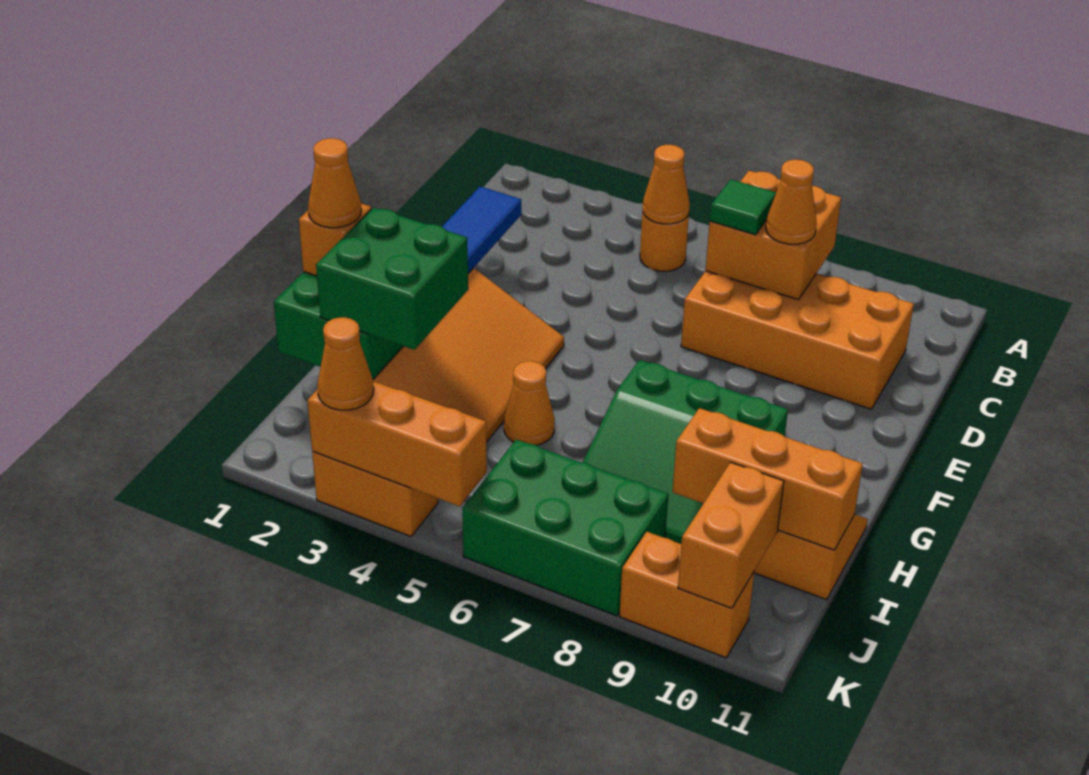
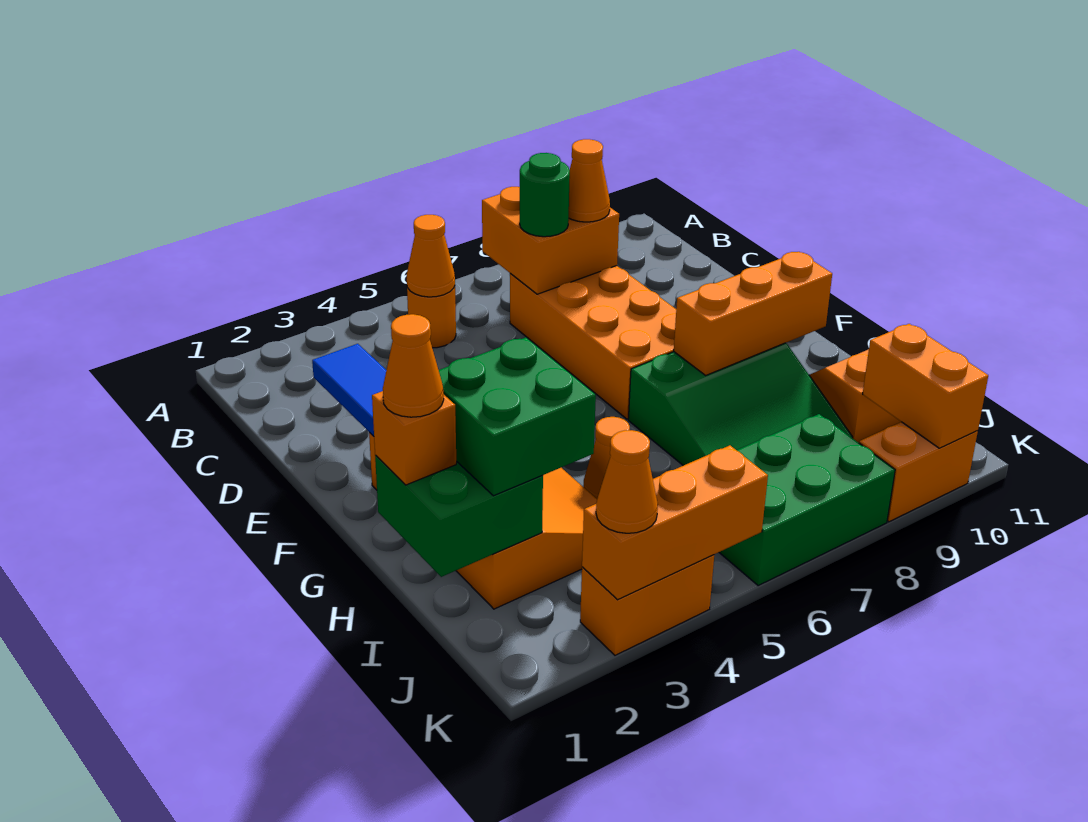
orange brick C7:D10 level 1 -> orange brick C7:F8 level 1
green tile C7 level 3 -> green round brick C7 level 3
orange brick I9:I11 level 2 -> orange brick G8:G10 level 2

